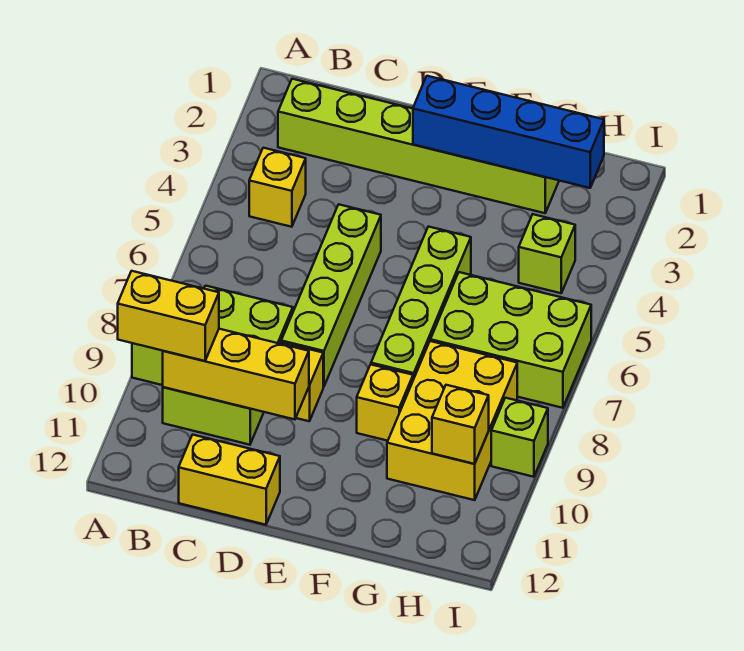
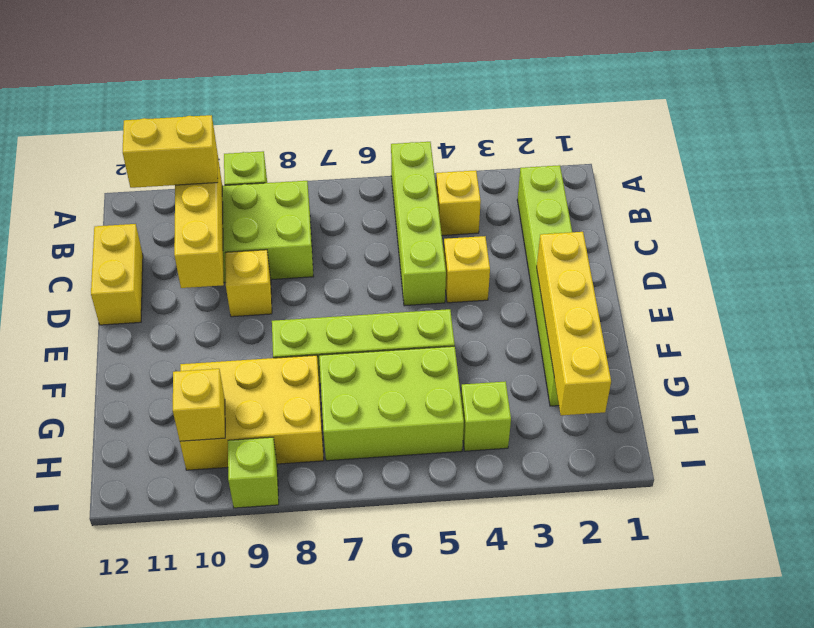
yellow brick A10:B10 level 3 -> yellow brick B10:B11 level 3
lime brick D5:D8 level 1 -> lime brick A5:D5 level 1
blue brick E2:H2 level 2 -> yellow brick E2:H2 level 2
yellow brick F9 level 1 -> yellow brick D4 level 1
lime brick G6:I7 level 1 -> lime brick G5:H7 level 1

